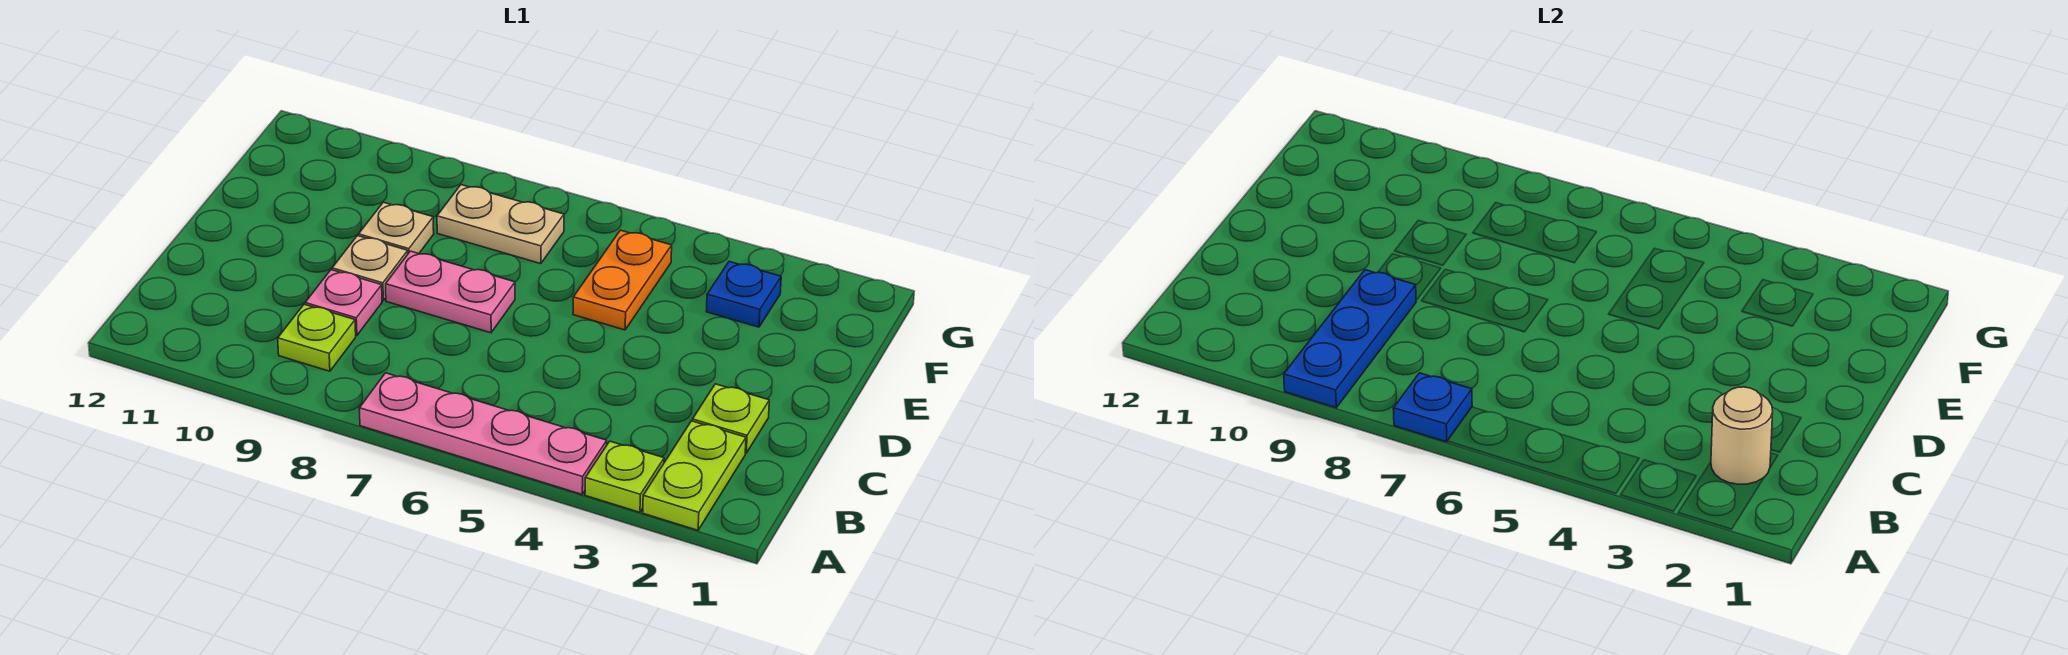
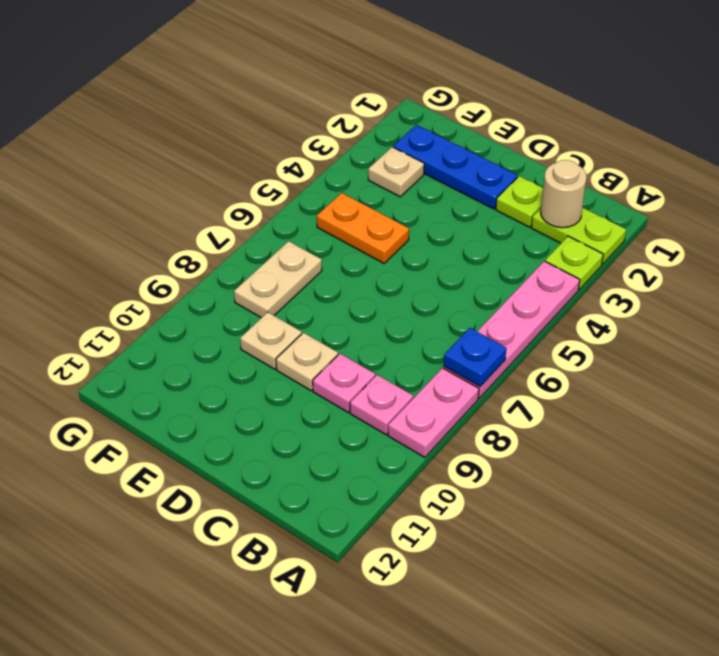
blue plate A9:C9 level 2 -> blue plate D2:F2 level 1
lime plate B9 level 1 -> pink plate B9 level 1
pink plate D7:D8 level 1 -> pink plate A8:A9 level 1
blue plate F3 level 1 -> tan plate F3 level 1

